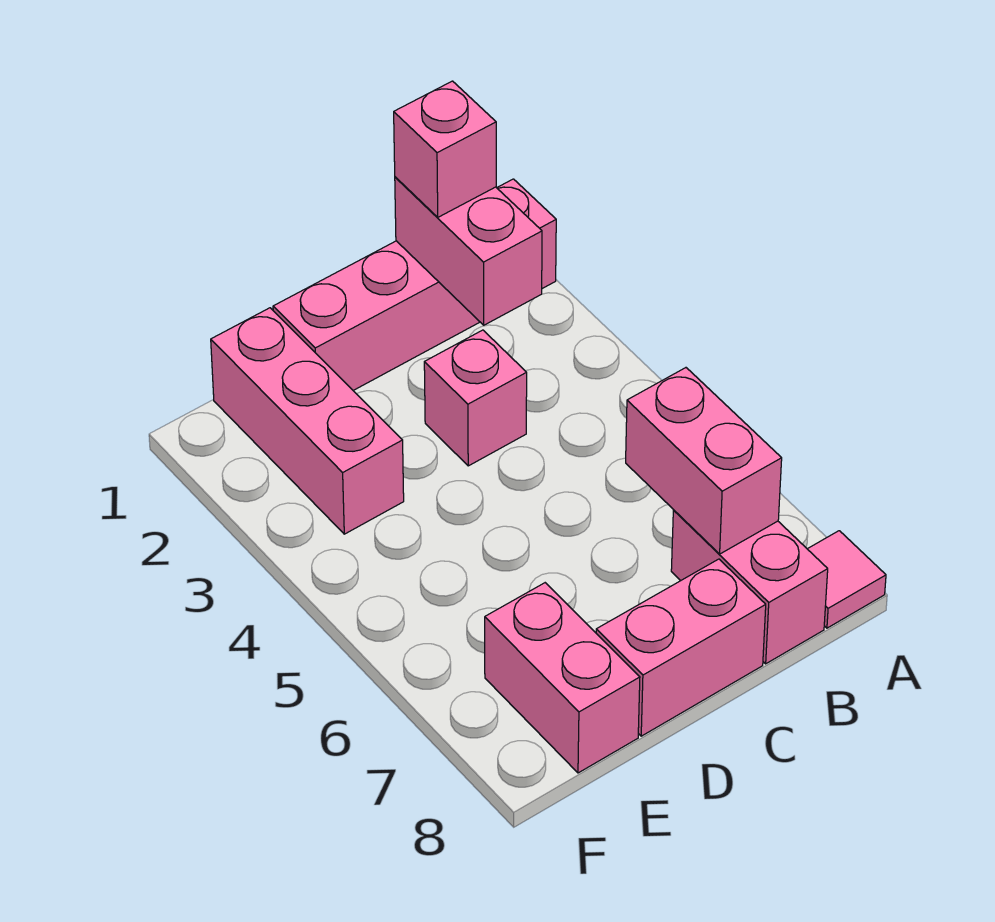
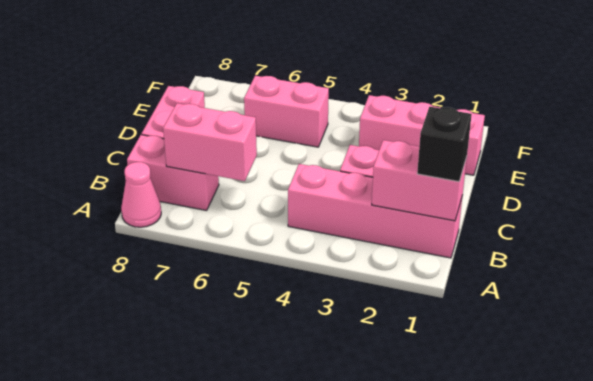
pink brick A1:D1 level 1 -> pink brick B1:B4 level 1
pink tile A8 level 1 -> pink cone A8 level 1
pink brick B1 level 3 -> black brick B1 level 3
pink brick E7:E8 level 1 -> pink brick E5:E6 level 1

